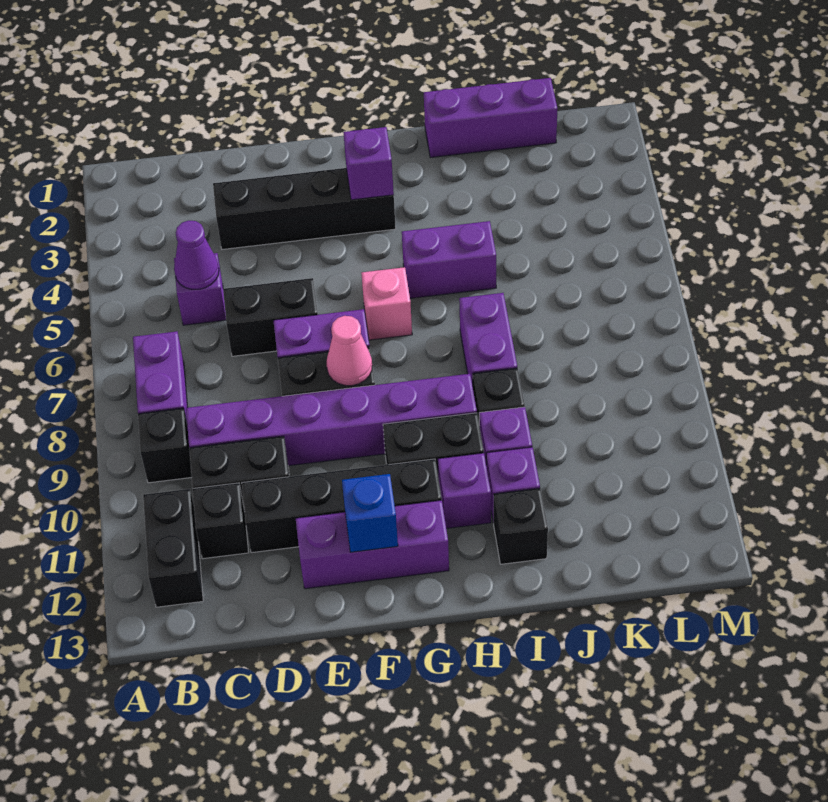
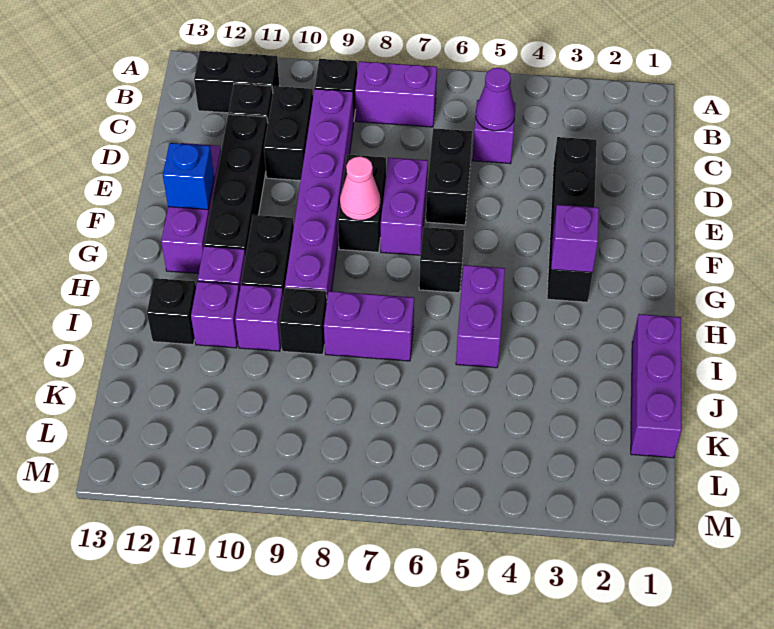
pink brick G6 level 1 -> black brick G6 level 1

